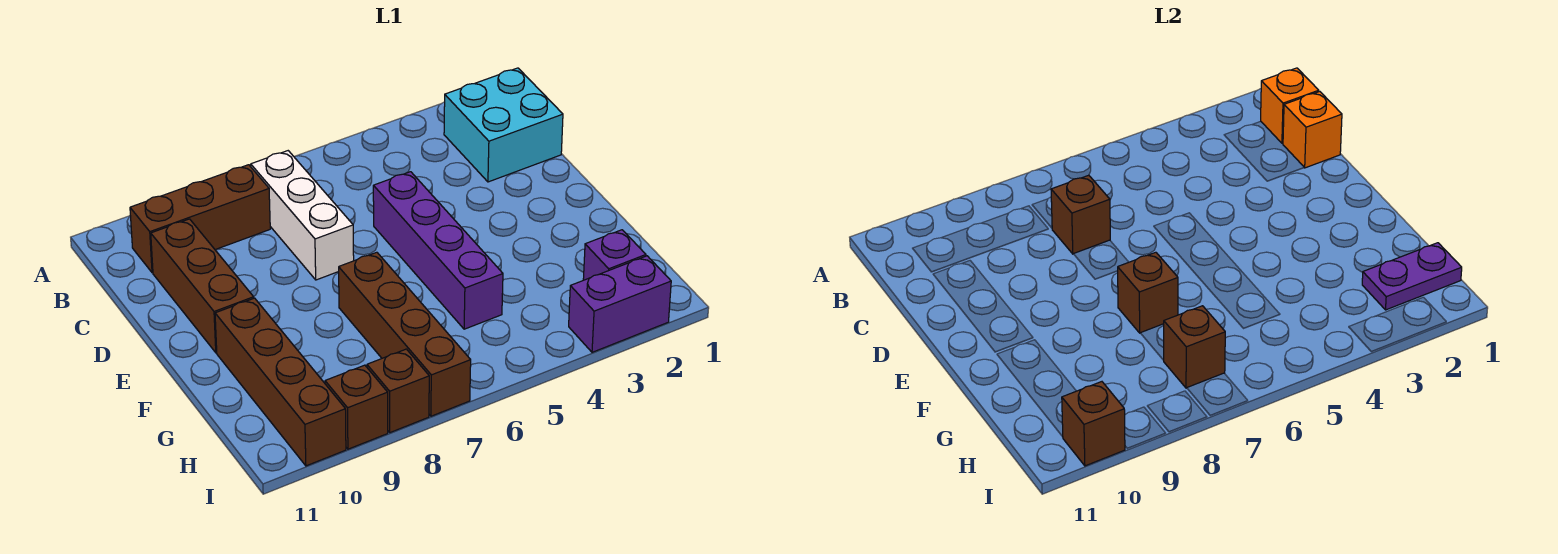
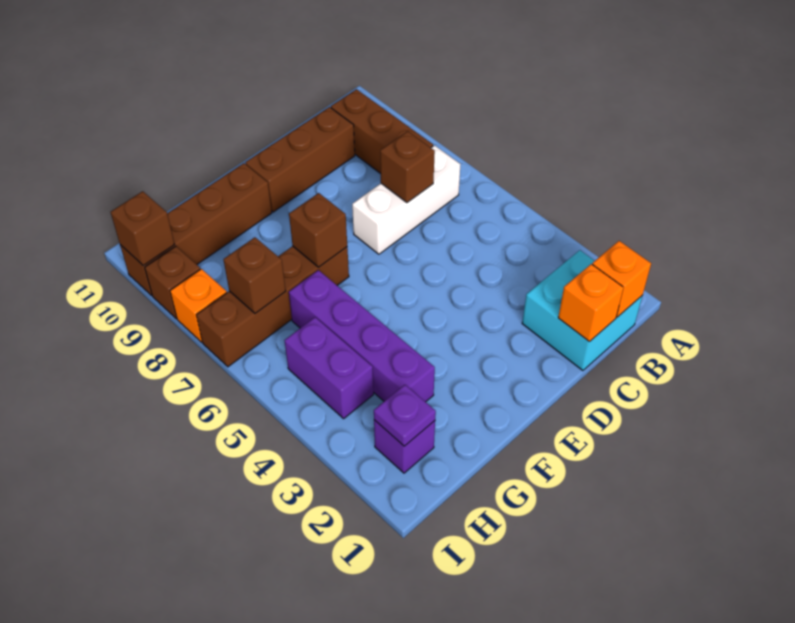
purple brick D5:G5 level 1 -> purple brick G3:G6 level 1
purple plate H1:H2 level 2 -> purple plate H2 level 2
purple brick I2:I3 level 1 -> purple brick H4:H5 level 1
brown brick I8 level 1 -> orange brick I8 level 1

